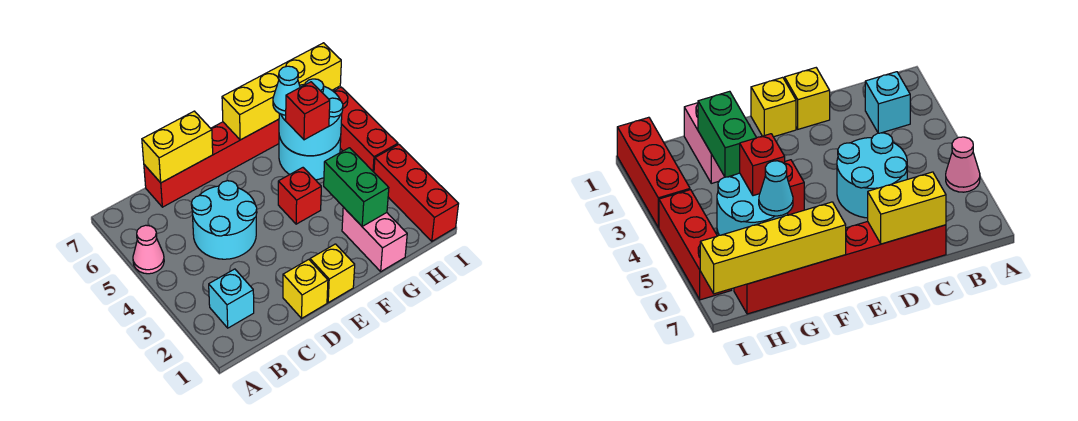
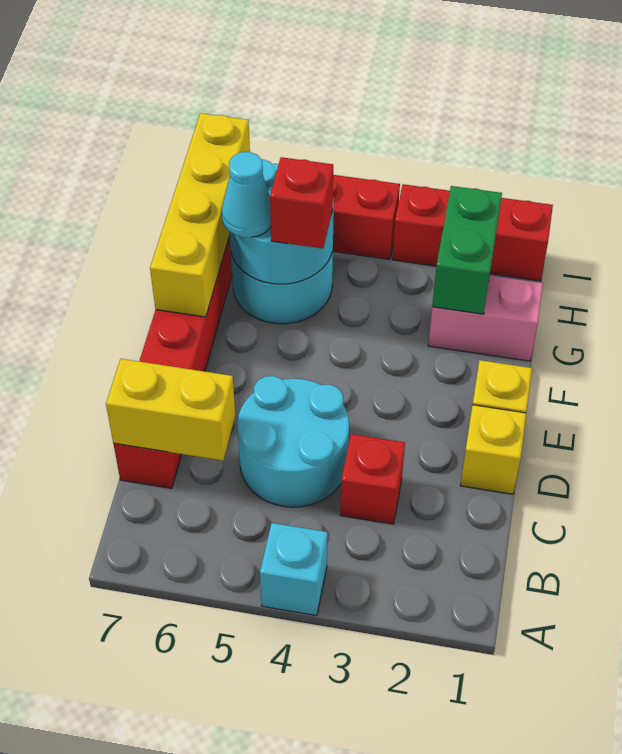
pink cone A5 level 1 -> none
cyan brick B2 level 1 -> cyan brick A4 level 1
yellow brick C7:D7 level 2 -> yellow brick C6:C7 level 2
red brick F4 level 1 -> red brick C3 level 1
green brick G2:G3 level 2 -> green brick G2:H2 level 2

